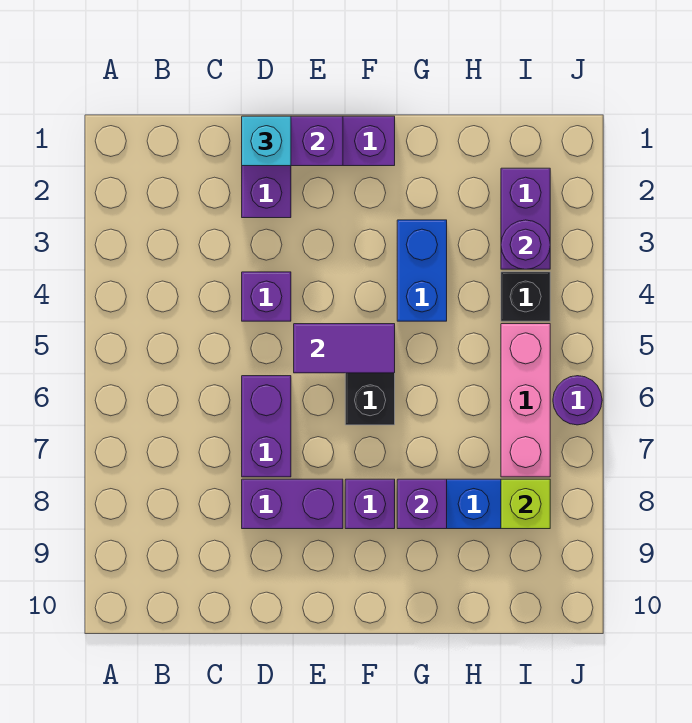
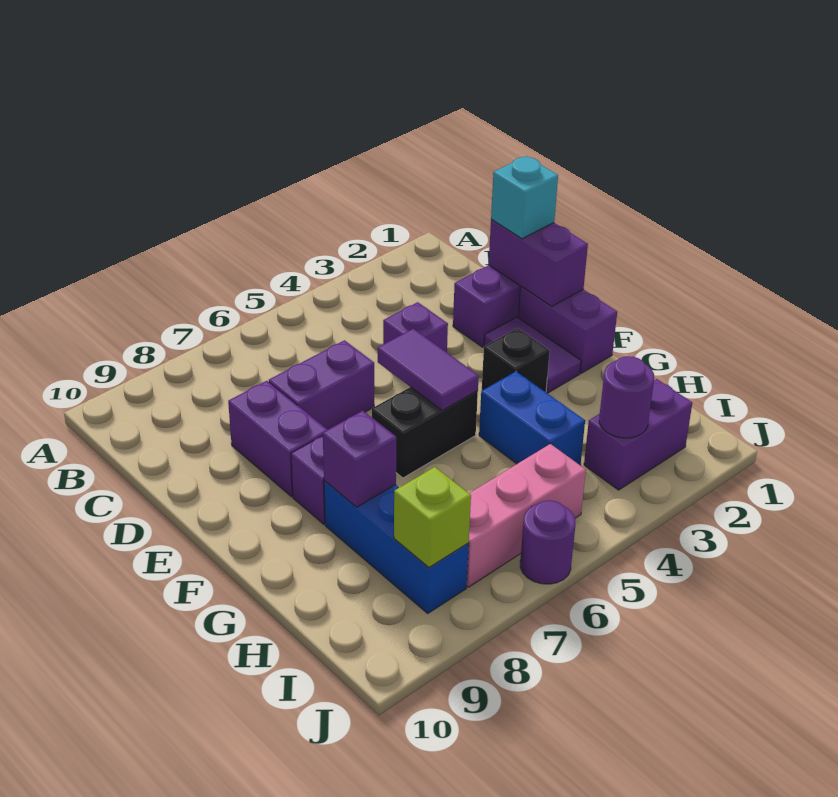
none -> purple tile E2:F2 level 1
blue brick G3:G4 level 1 -> blue brick G4:H4 level 1
black brick I4 level 1 -> black brick F3 level 1

